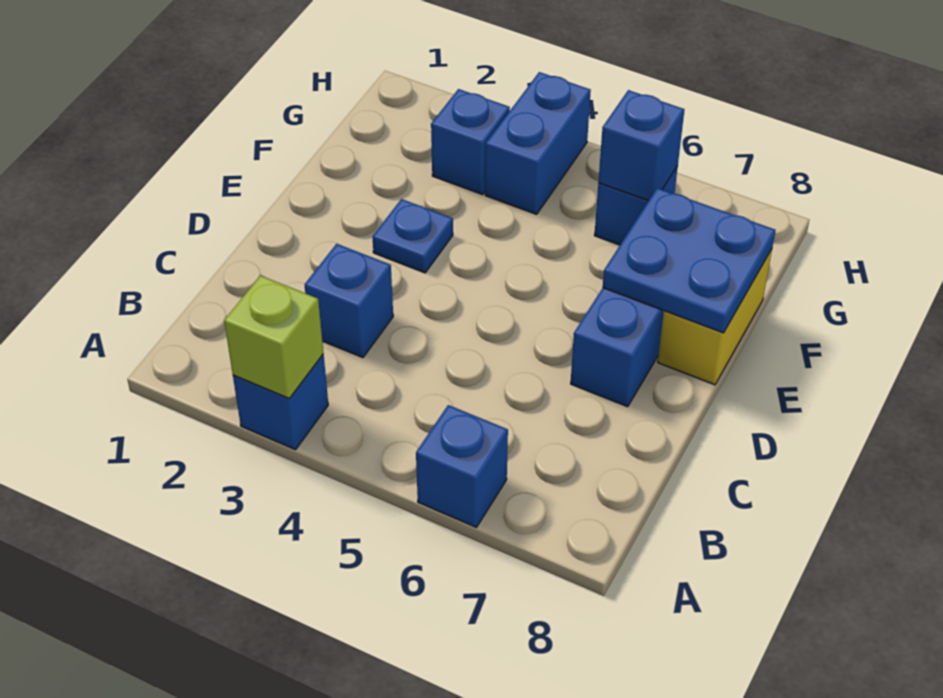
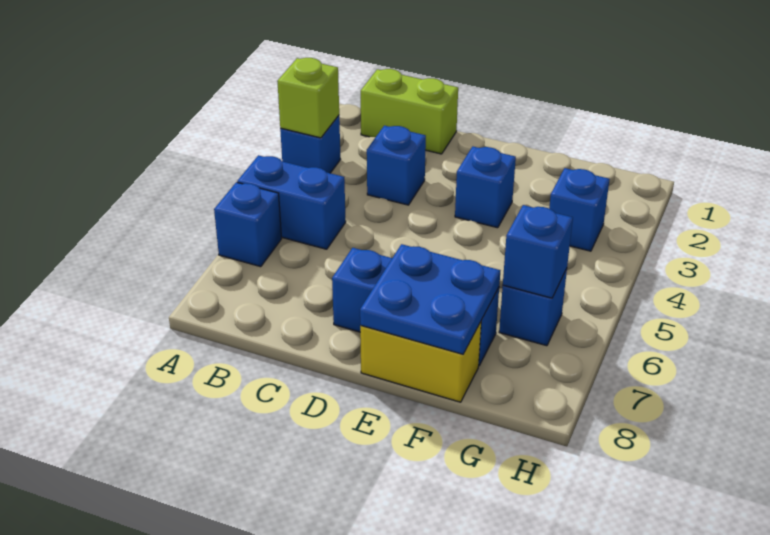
none -> lime brick B1:C1 level 1
blue plate E3 level 1 -> blue brick E3 level 1
blue brick G4:H4 level 1 -> blue brick A5:B5 level 1

